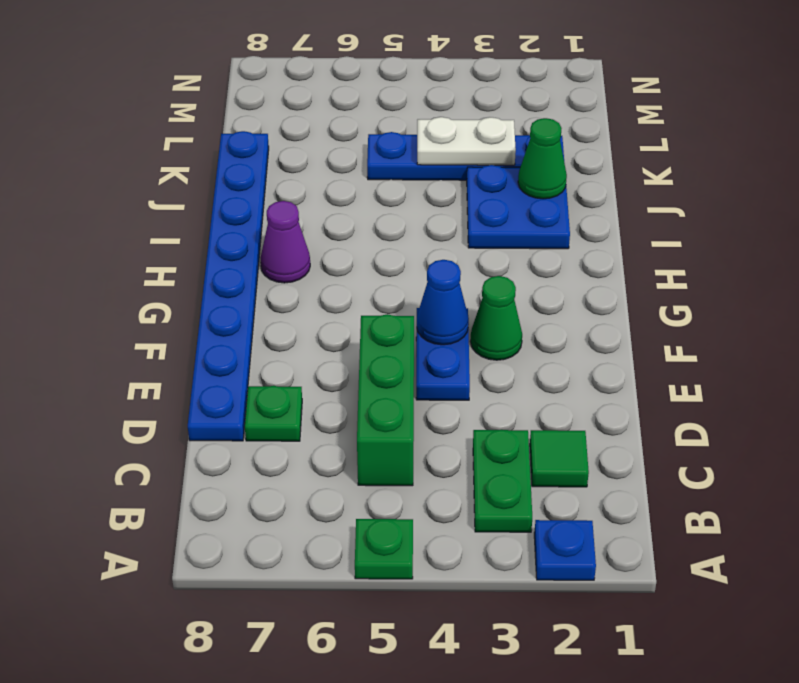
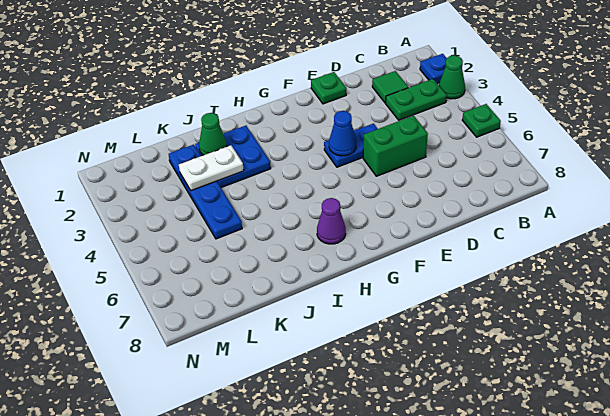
green brick C5:E5 level 1 -> green brick D5:E5 level 1
green plate D7 level 1 -> green plate E1 level 1
blue plate D8:K8 level 1 -> none
green cone F3 level 1 -> green cone A3 level 1
white plate K3:K4 level 2 -> white plate J3:K3 level 2

